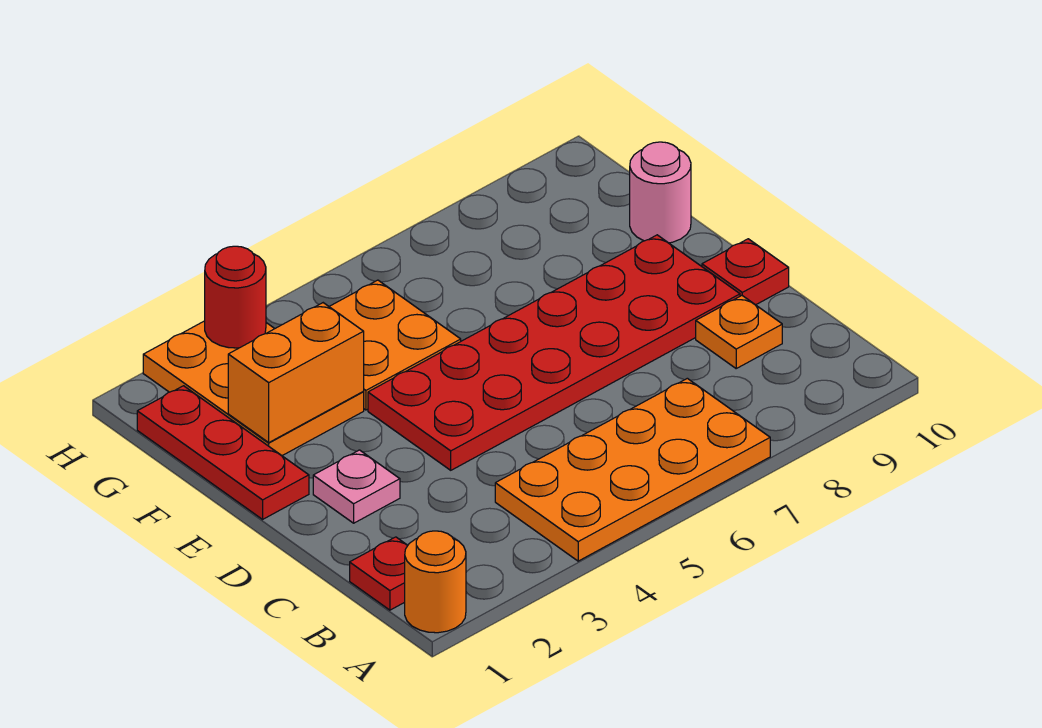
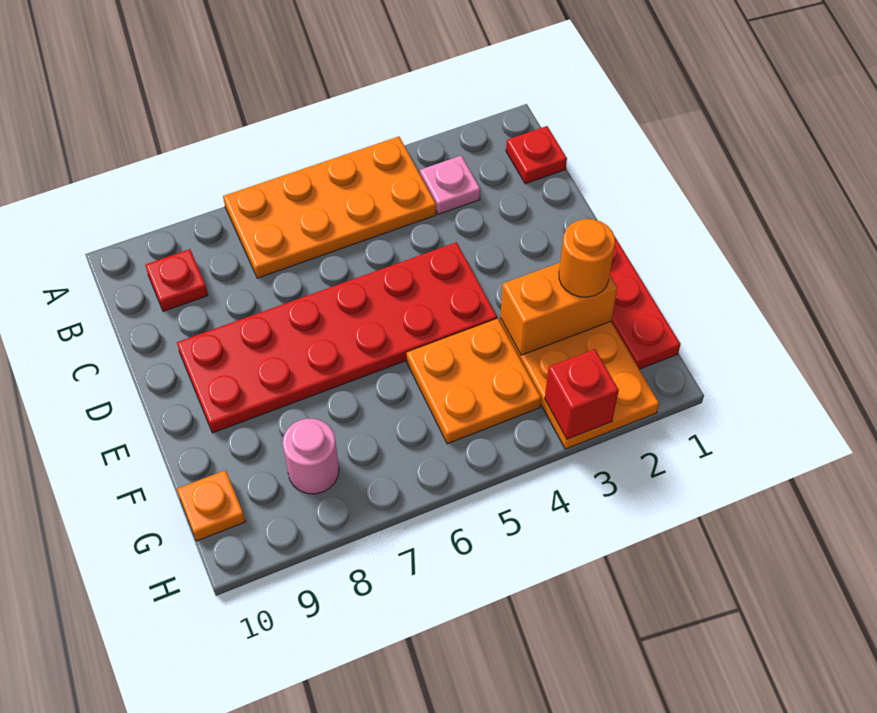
orange round brick A1 level 1 -> orange round brick F2 level 3
orange plate C9 level 1 -> orange plate G10 level 1
pink plate D2 level 1 -> pink plate B3 level 1
red plate D10 level 1 -> red plate B9 level 1
pink round brick F10 level 1 -> pink round brick G8 level 1
red round brick H3 level 2 -> red brick H3 level 2

